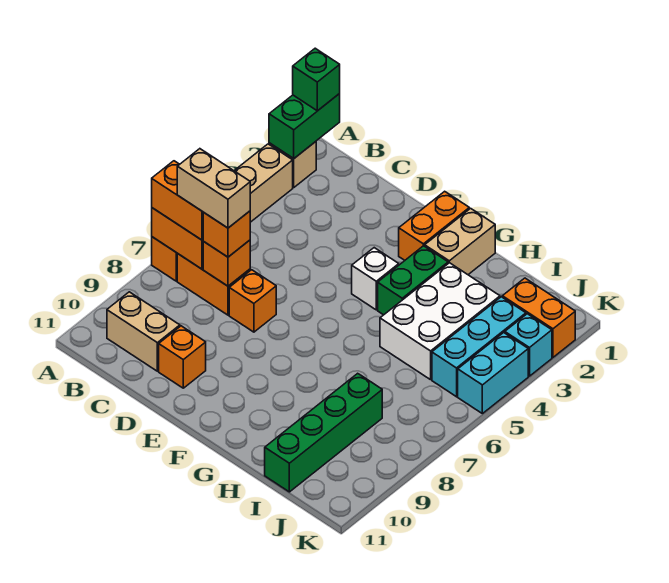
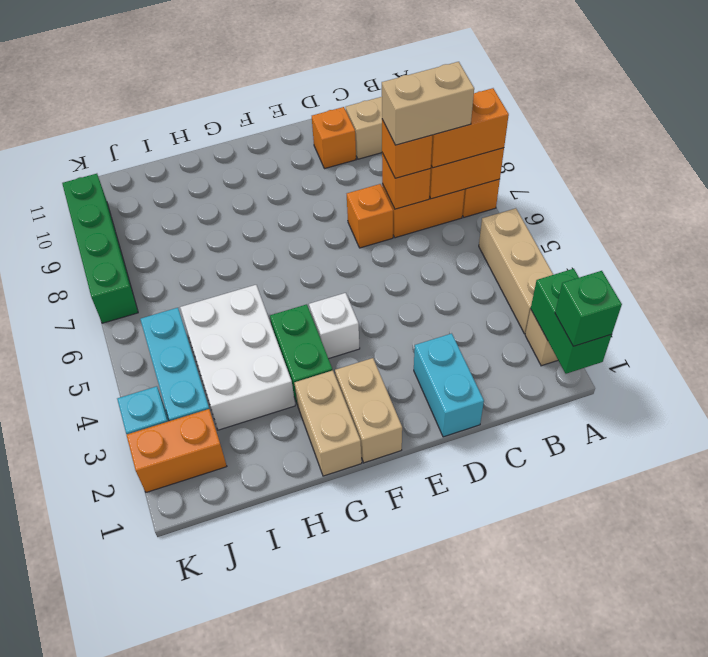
orange brick F1:F2 level 1 -> tan brick F1:F2 level 1
green brick I8:I11 level 1 -> green brick K7:K10 level 1
cyan brick K4:K5 level 1 -> cyan brick D1:D2 level 1

